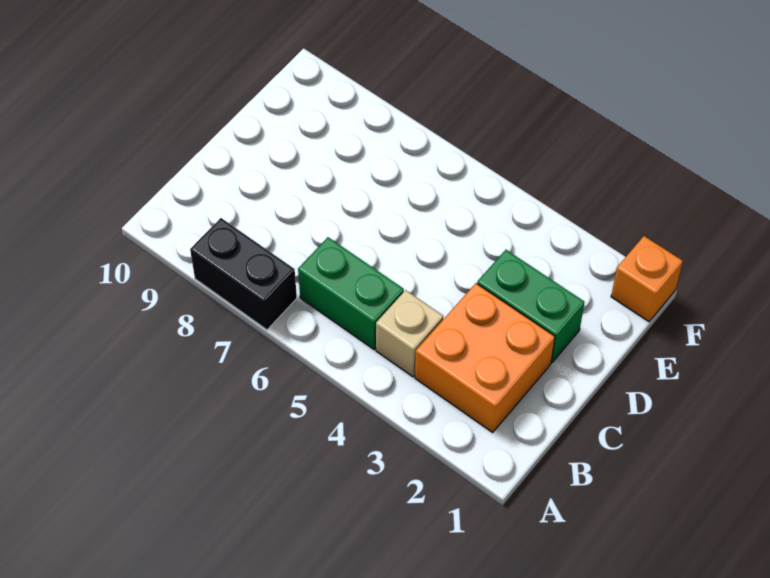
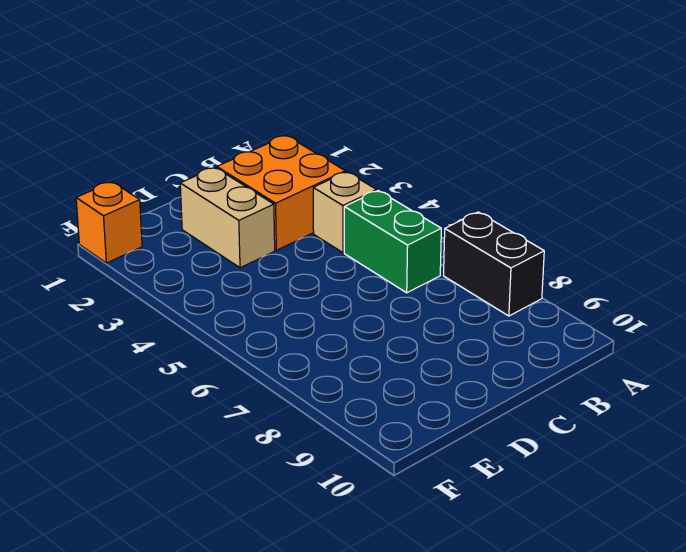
green brick D2:D3 level 1 -> tan brick D2:D3 level 1

